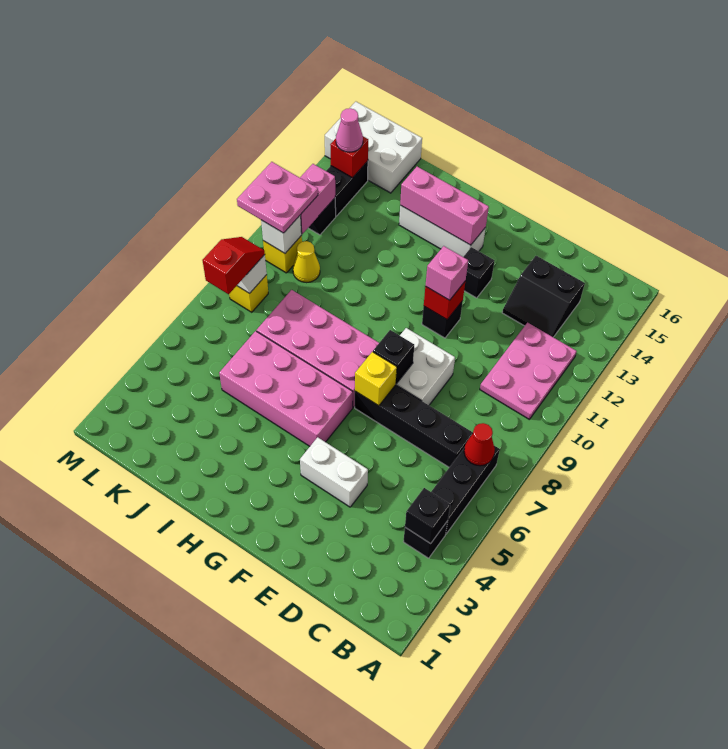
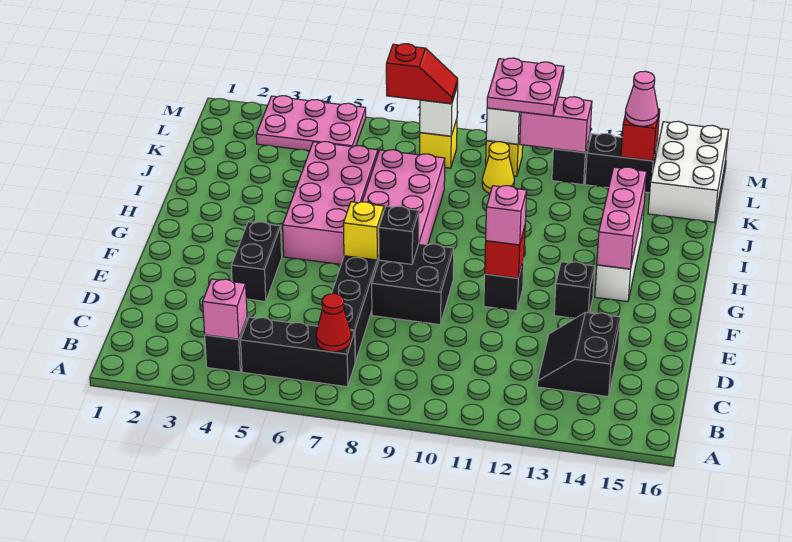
black brick B4 level 2 -> pink brick B4 level 2
pink plate B10:C12 level 1 -> pink plate L3:M5 level 1
white brick E4:F4 level 1 -> black brick E4:F4 level 1
white brick E8:F9 level 1 -> black brick E8:F9 level 1

